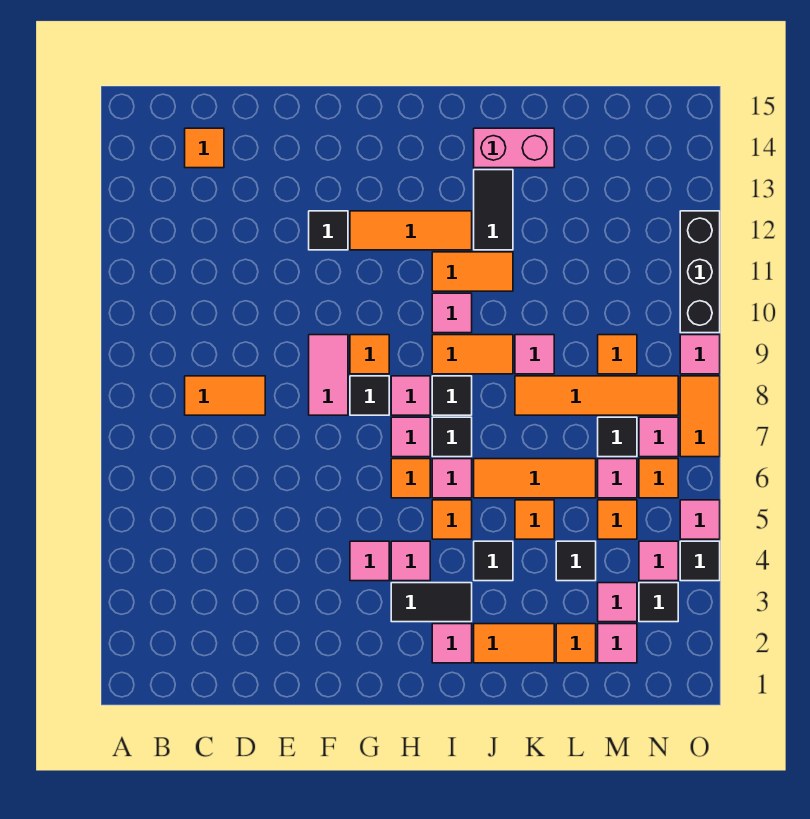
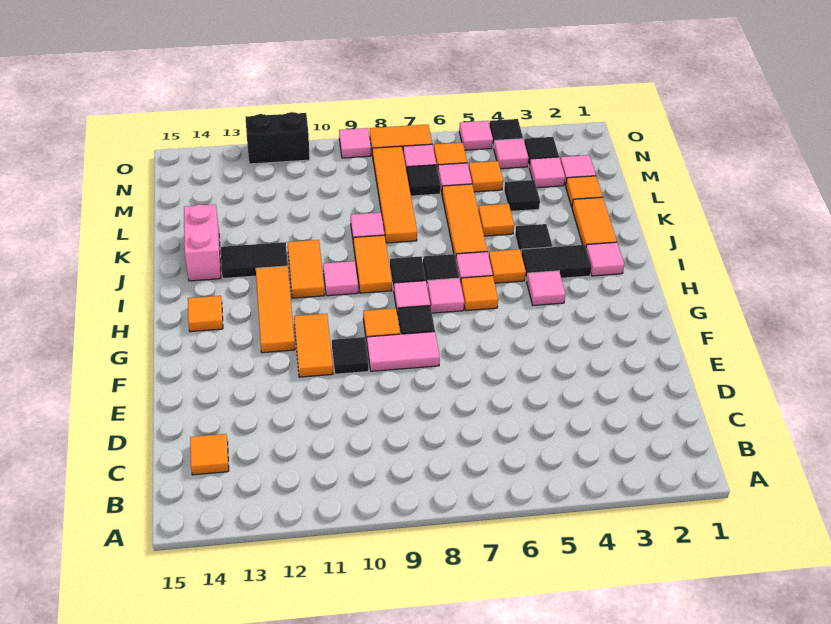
orange tile C8:D8 level 1 -> orange tile F11:G11 level 1
black tile F12 level 1 -> black tile F10 level 1
pink tile G4 level 1 -> none
black tile H3:I3 level 1 -> black tile I3:I4 level 1
orange tile M9 level 1 -> orange tile H14 level 1
black brick O10:O12 level 1 -> black brick O11:O12 level 1

